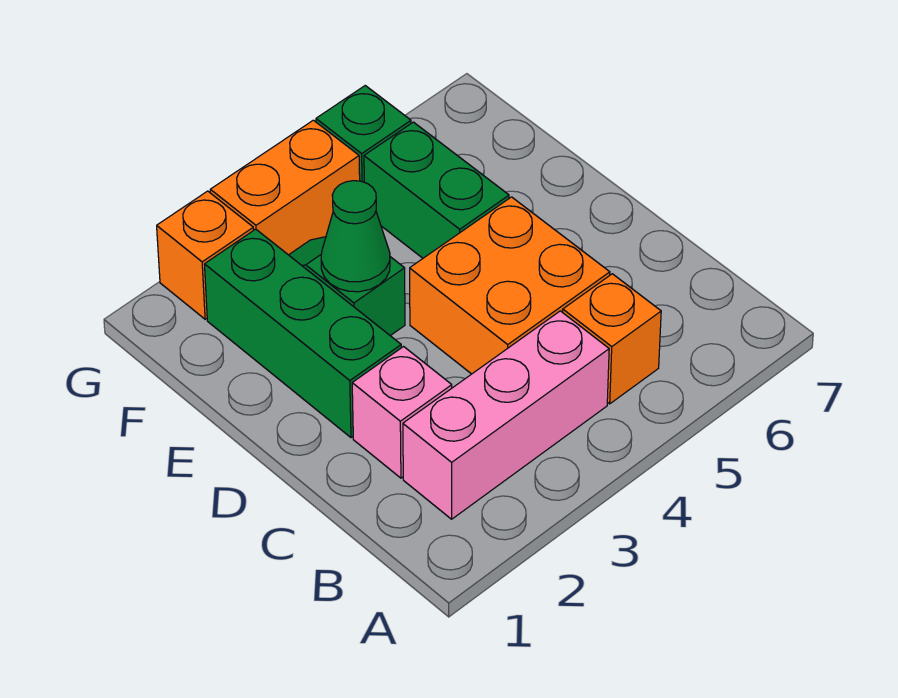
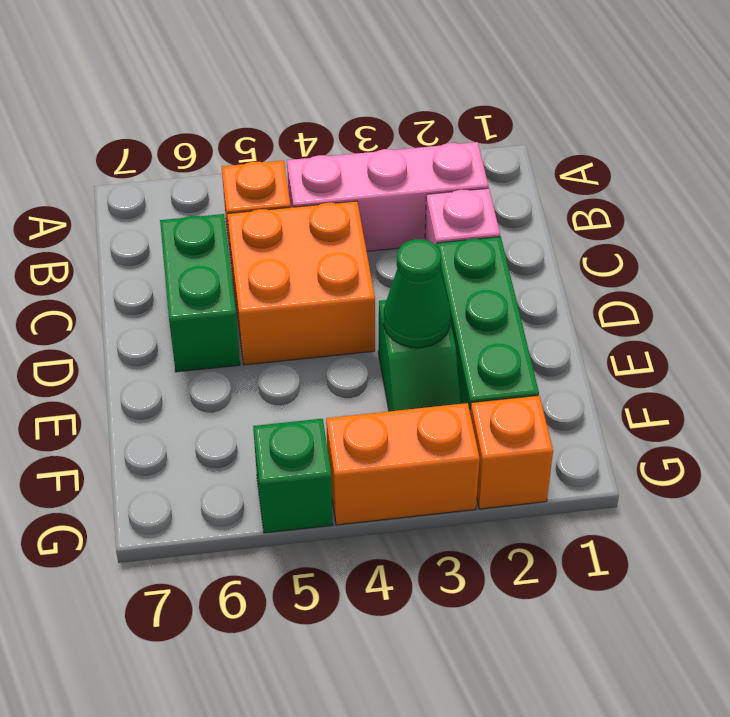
green brick E5:F5 level 1 -> green brick C6:D6 level 1

